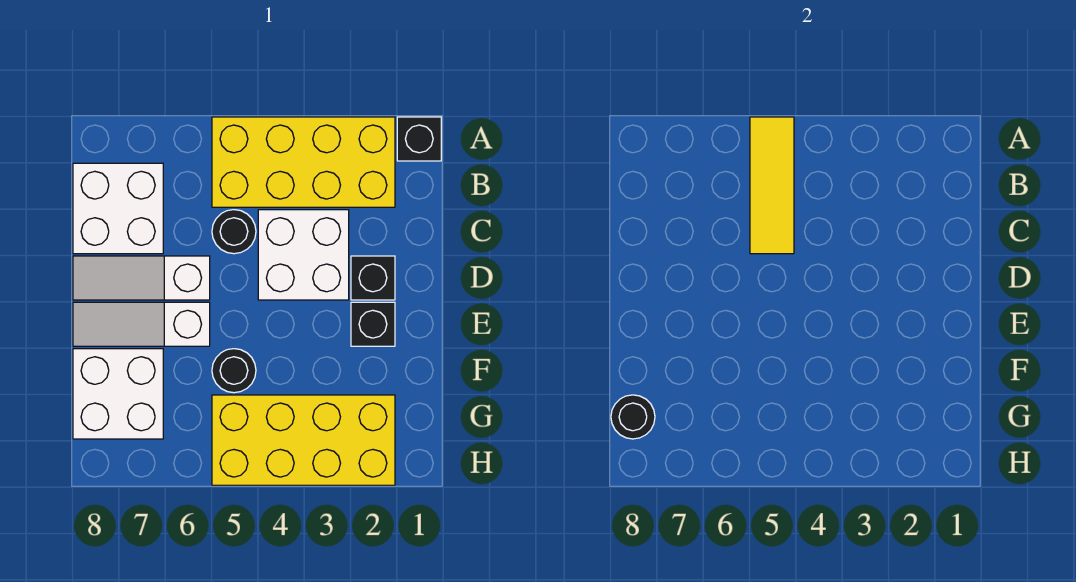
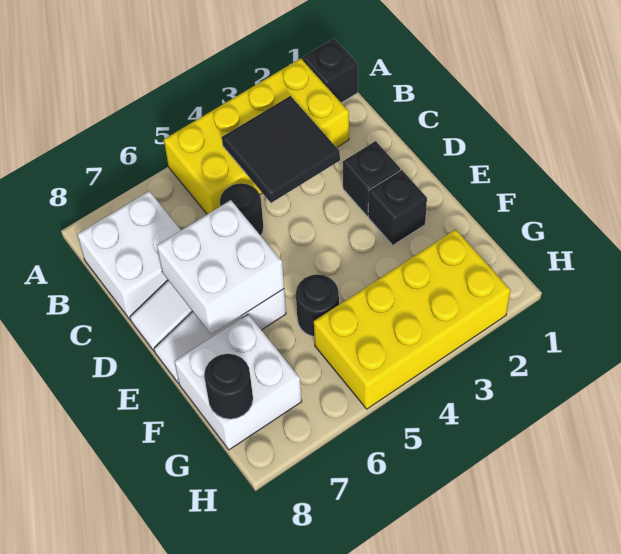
yellow tile A5:C5 level 2 -> none
none -> black tile B3:C4 level 2
white brick C3:D4 level 1 -> white brick D6:E7 level 2

